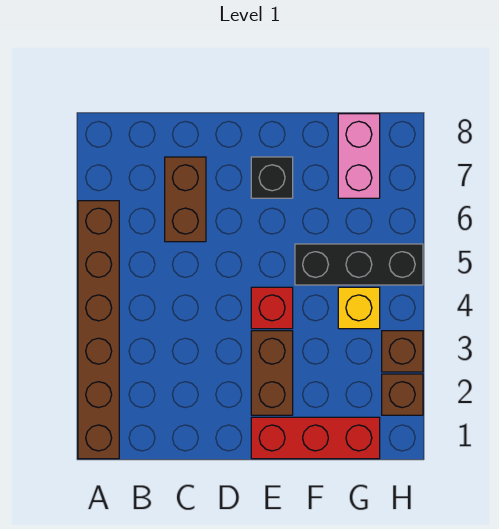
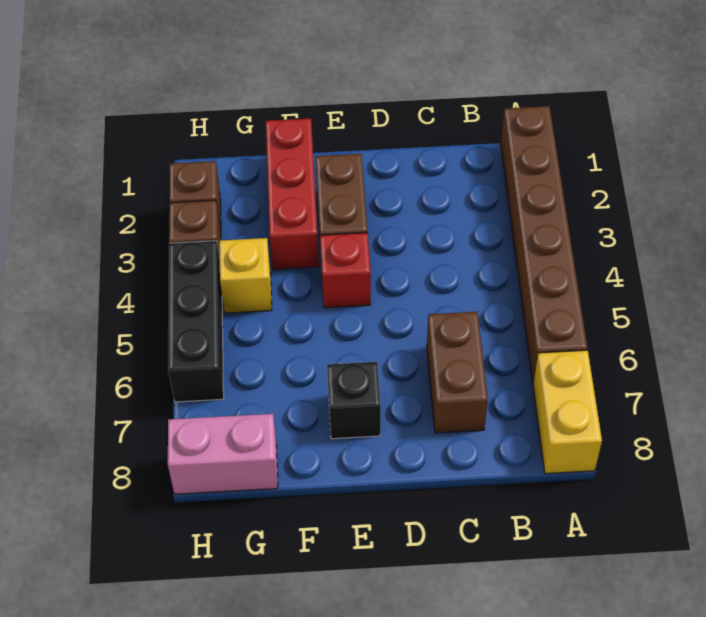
none -> yellow brick A7:A8 level 1
red brick E1:G1 level 1 -> red brick F1:F3 level 1
black brick F5:H5 level 1 -> black brick H4:H6 level 1
pink brick G7:G8 level 1 -> pink brick G8:H8 level 1

